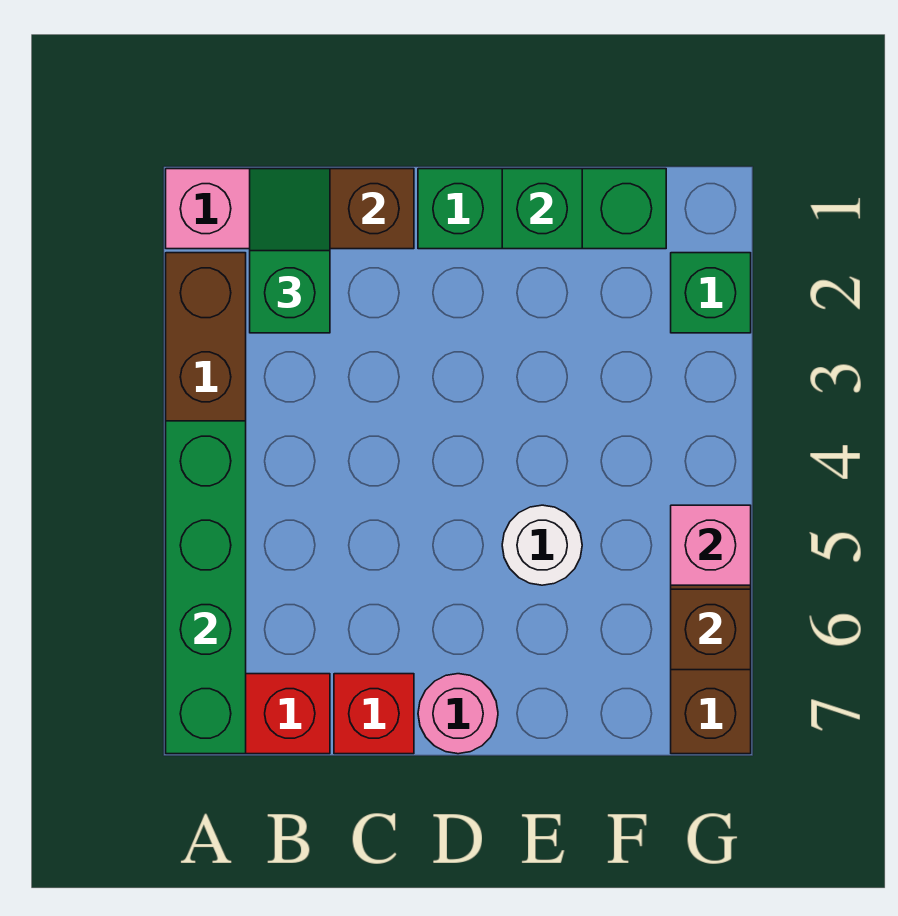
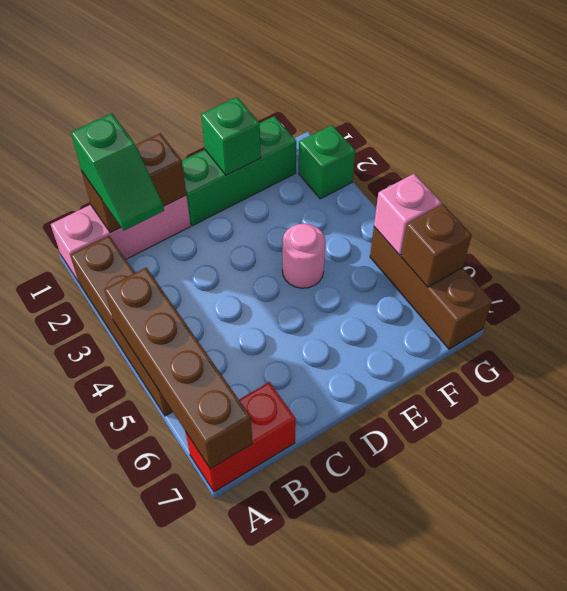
green brick A4:A7 level 2 -> brown brick A4:A7 level 2
green slope B1:B2 level 3 top 2 -> green slope B1:B2 level 3 top 1
red brick C7 level 1 -> none
pink round brick D7 level 1 -> pink round brick E4 level 1
white round brick E5 level 1 -> none

